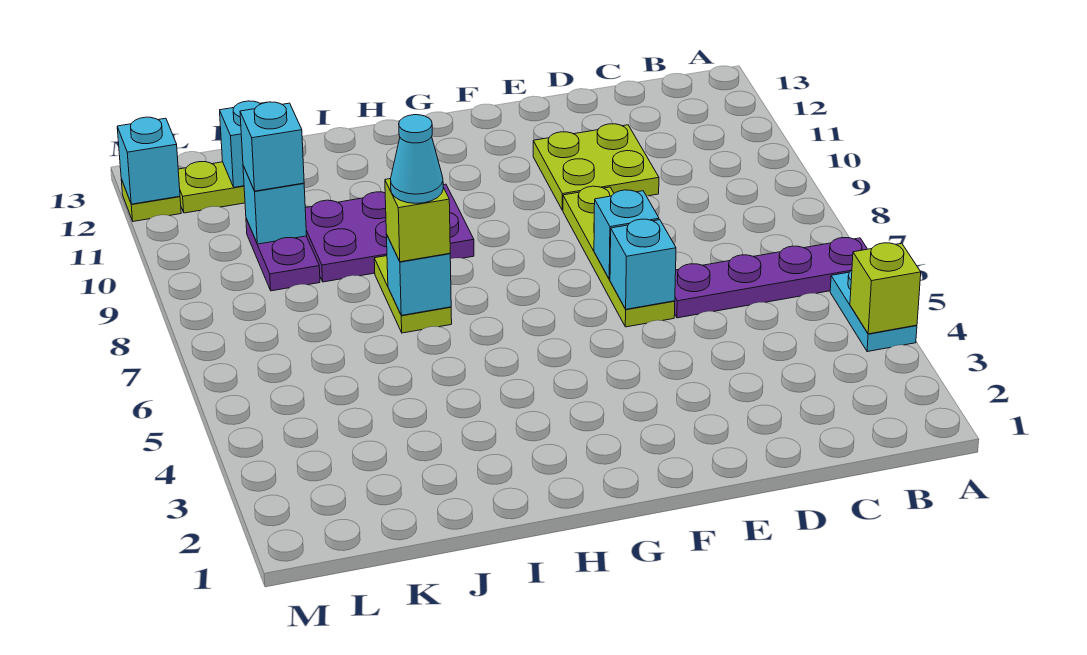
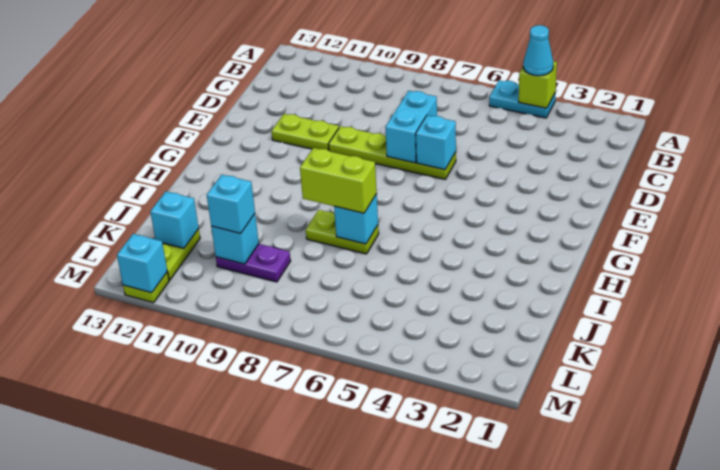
purple plate A6:D6 level 1 -> none
lime plate D10:E11 level 1 -> lime plate E10:E11 level 1
cyan brick E7 level 2 -> cyan brick D7:E7 level 2
purple plate H9:J10 level 1 -> none
lime brick I7 level 3 -> lime brick I7:I8 level 3
cyan cone I7 level 4 -> cyan cone A4 level 3

